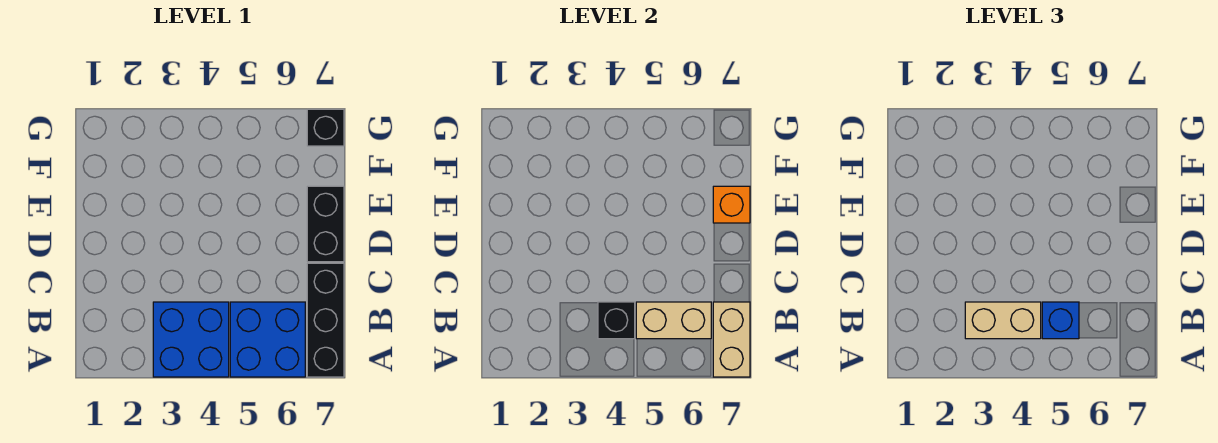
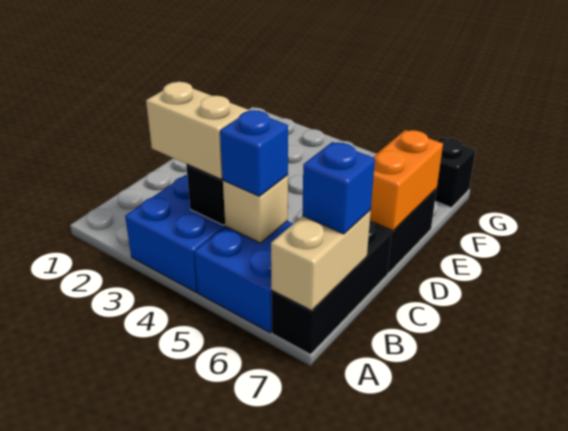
tan brick B5:B6 level 2 -> tan brick B5 level 2
none -> blue brick B7 level 3
orange brick E7 level 2 -> orange brick D7:E7 level 2

